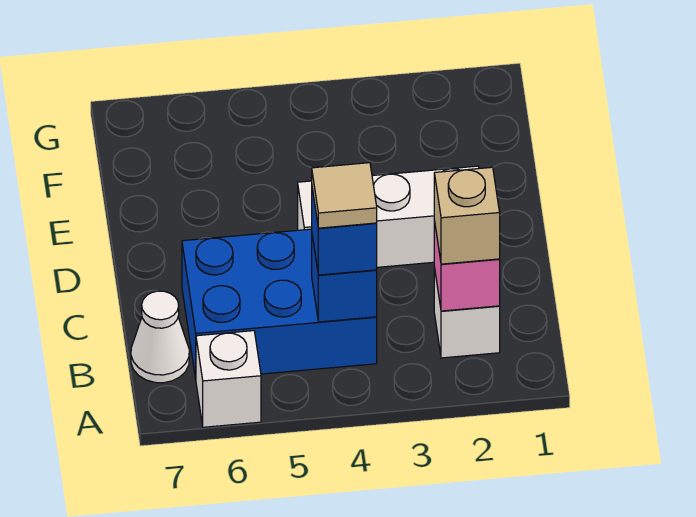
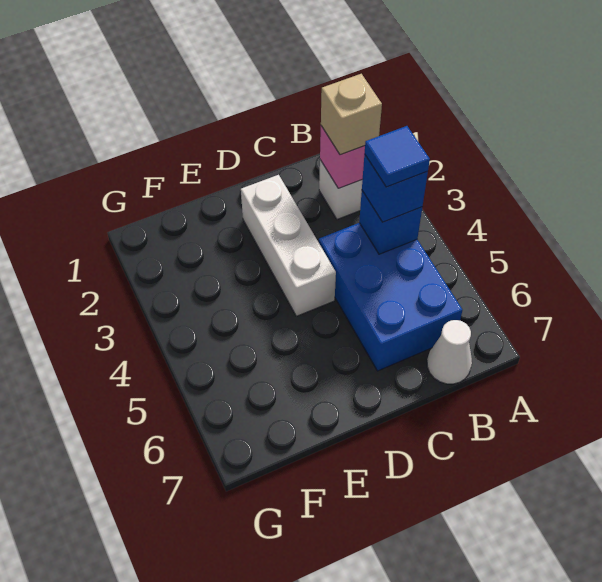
white brick A6 level 1 -> none
tan tile B4 level 4 -> blue tile B4 level 4

